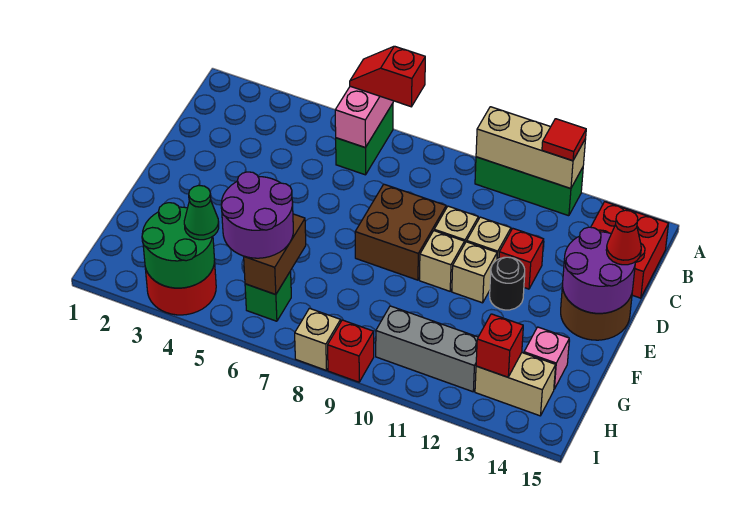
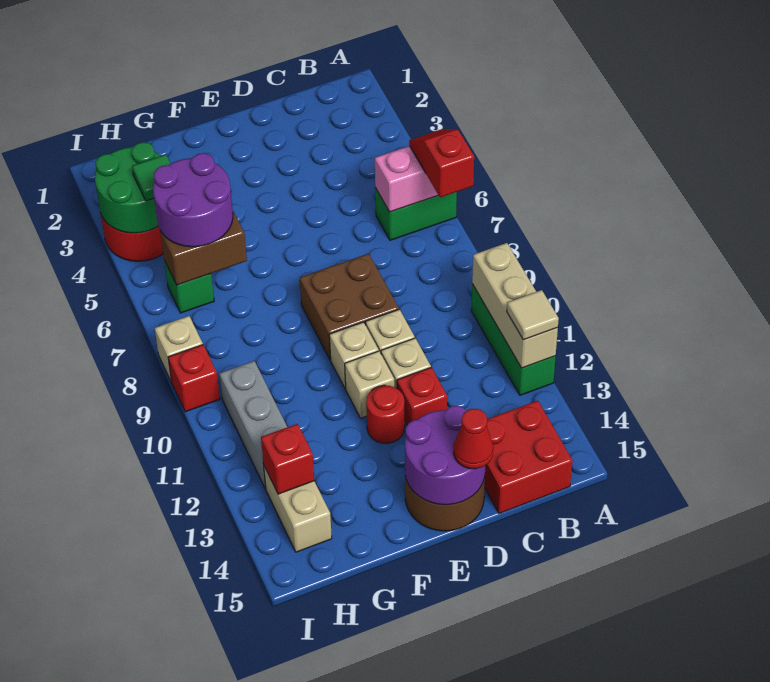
red tile A12 level 3 -> tan tile A12 level 3
black round brick E12 level 1 -> red round brick E12 level 1
pink brick G14 level 1 -> none
green cone H4 level 3 -> green tile H4 level 3

